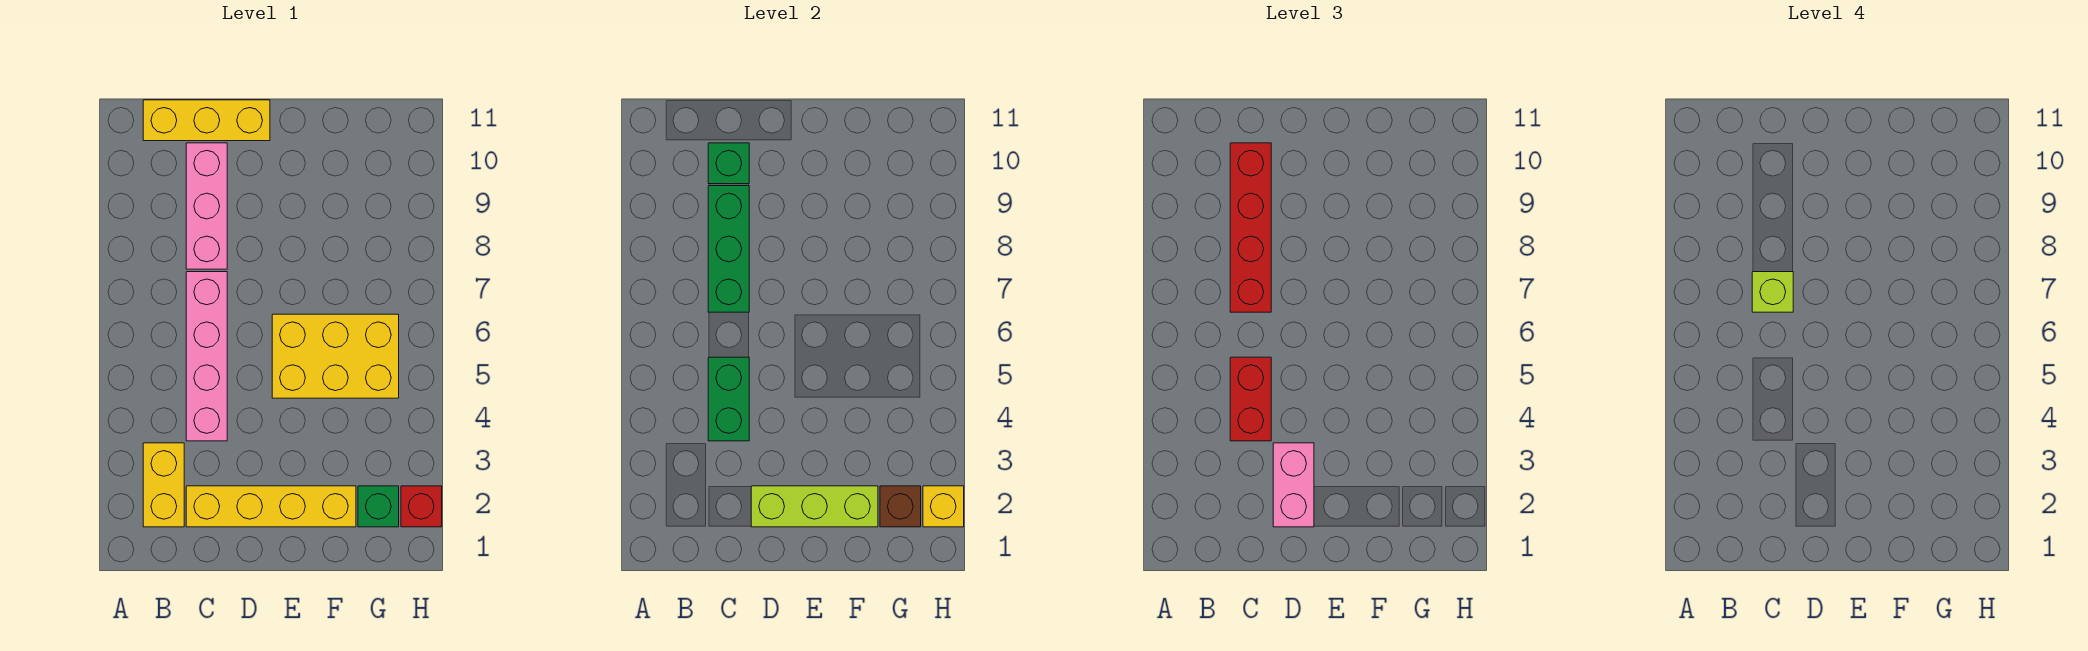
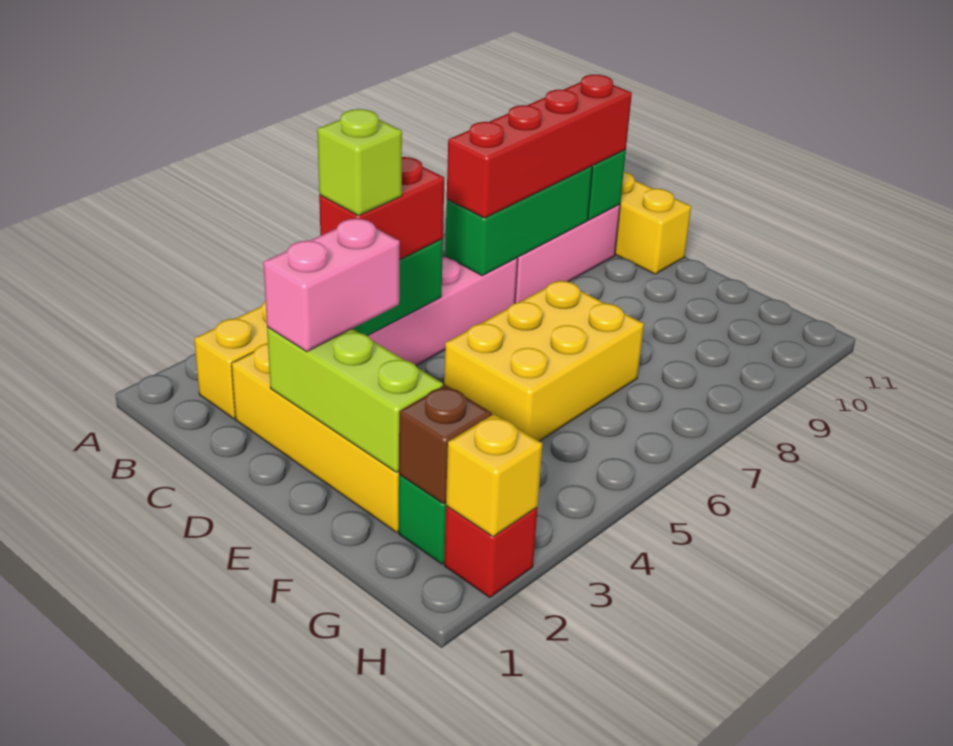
lime brick C7 level 4 -> lime brick C4 level 4
yellow brick E5:G6 level 1 -> yellow brick E5:F7 level 1

